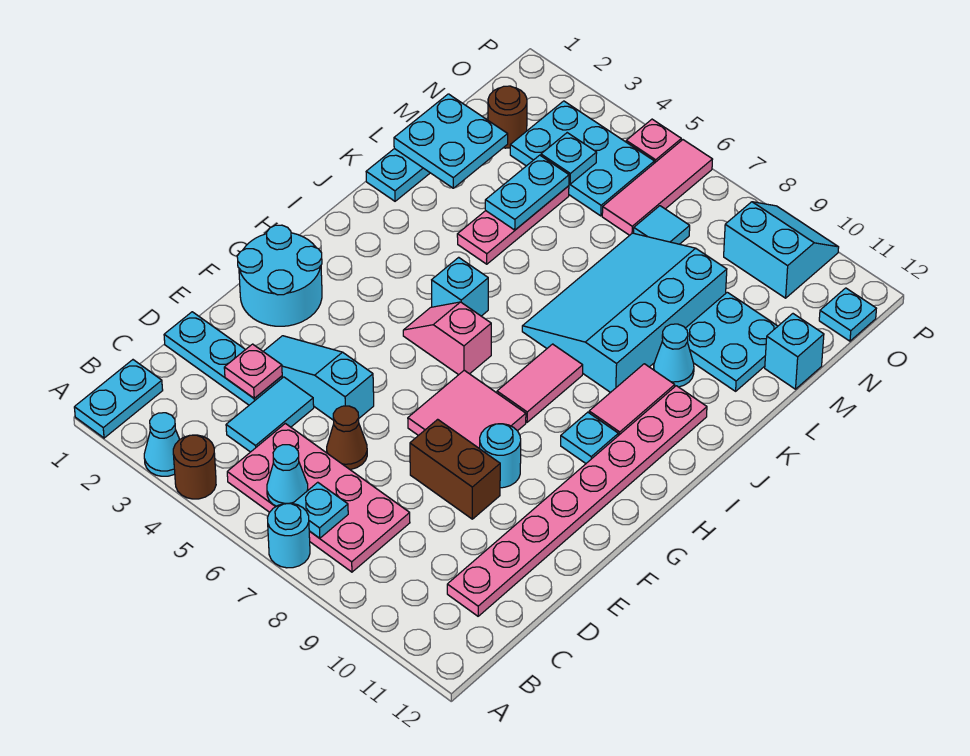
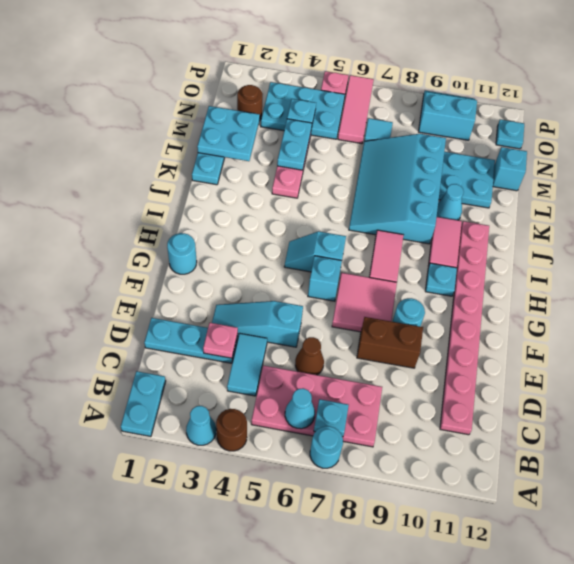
cyan round brick F1:G2 level 1 -> cyan round brick G1 level 1
pink slope H5:H6 level 1 top 6 -> cyan slope H5:H6 level 1 top 6
cyan brick I5 level 1 -> cyan brick G6 level 1

